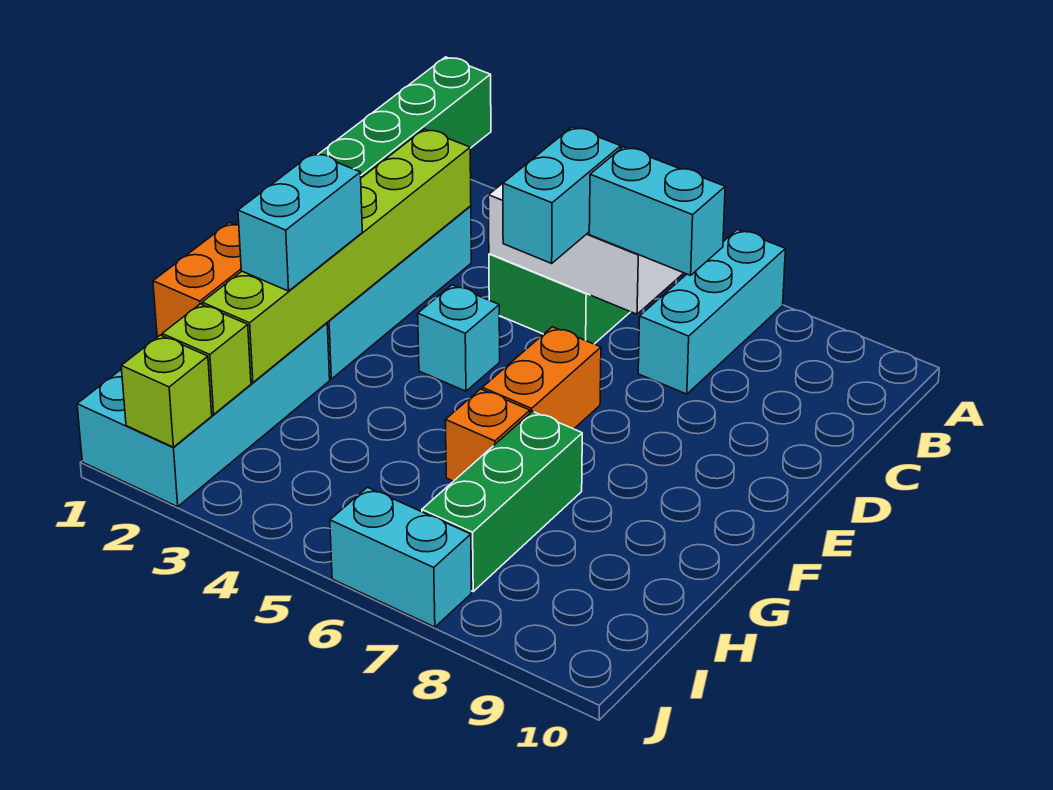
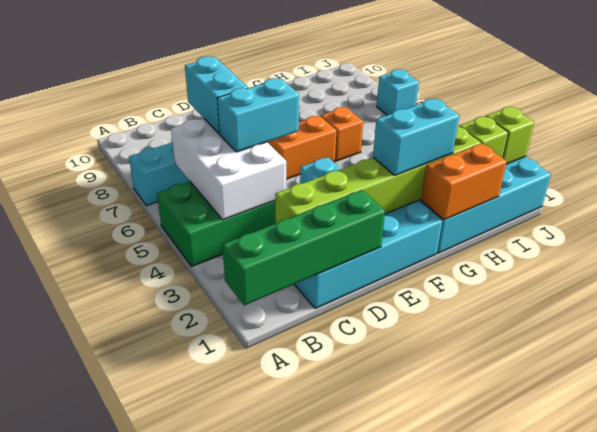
green brick G7:I7 level 1 -> none
cyan brick J6:J7 level 1 -> cyan brick J7 level 1

